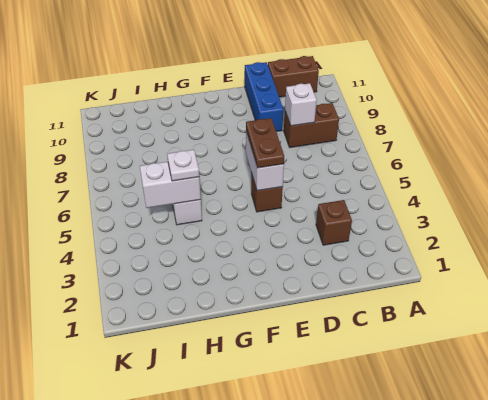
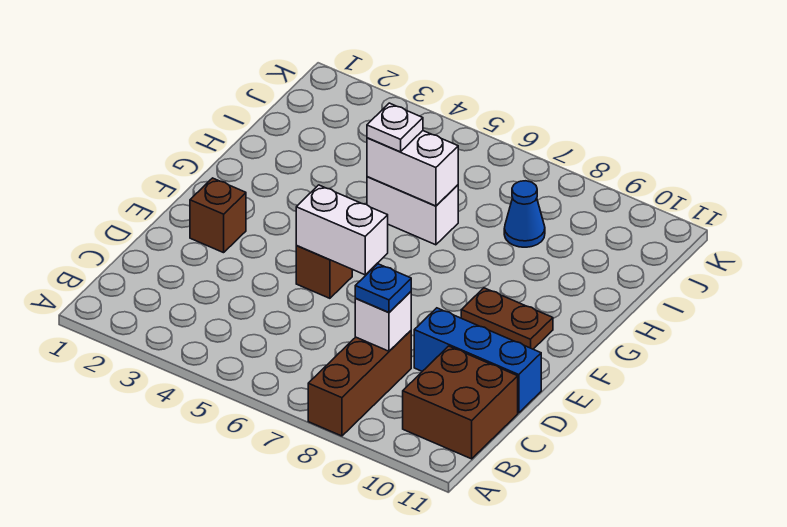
brown brick B8:C8 level 1 -> brown brick A8:C8 level 1
brown brick B11:C11 level 1 -> brown brick B10:C11 level 1
brown brick C3 level 1 -> brown brick E2 level 1
none -> blue plate C8 level 3
brown plate E5:E6 level 3 -> brown plate F9:F10 level 1
white brick H5:I5 level 2 -> white brick H5:H6 level 2
none -> blue cone I8 level 1

